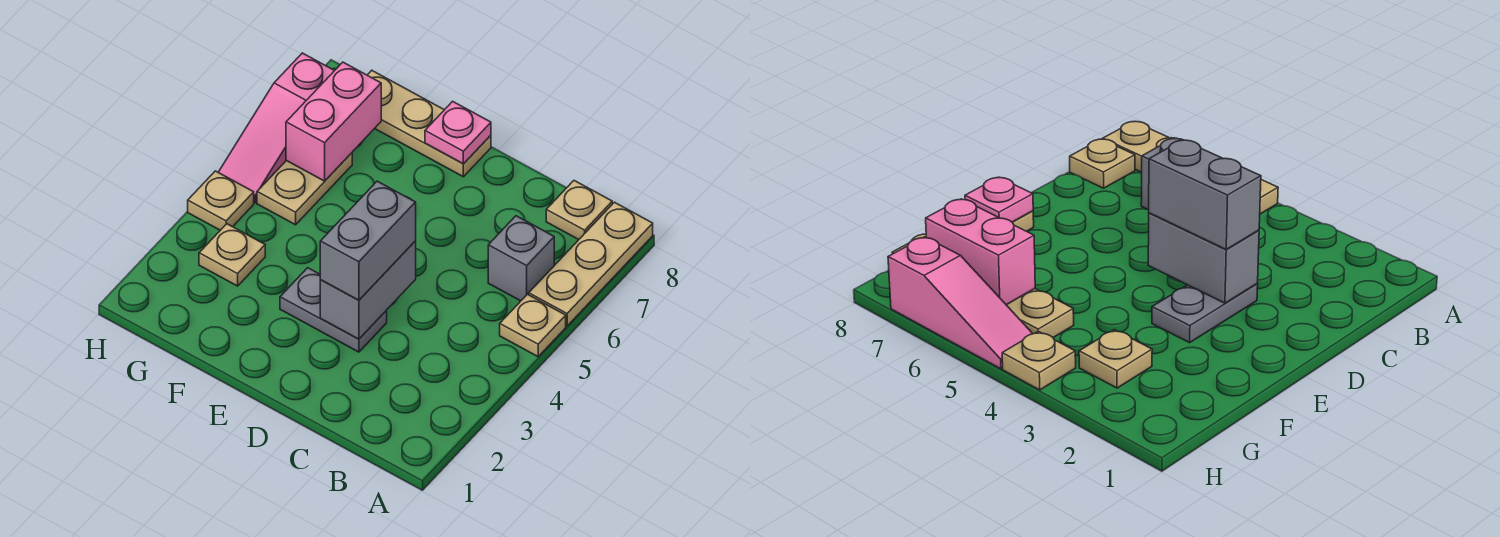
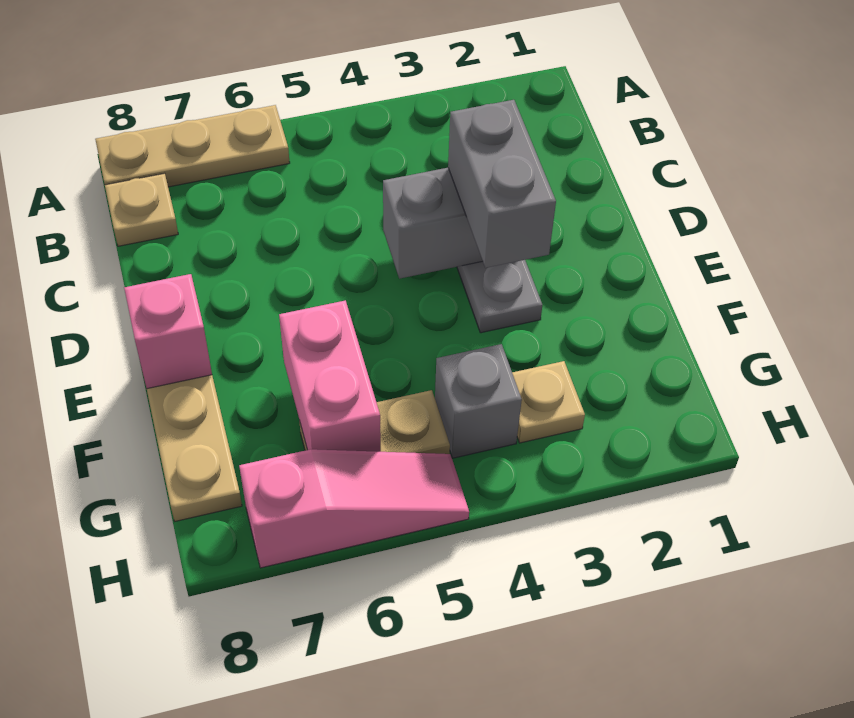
tan plate A5 level 1 -> none
grey brick B6 level 1 -> grey brick G4 level 1
grey brick D3:D4 level 3 -> grey brick D3:E3 level 3
pink plate E8 level 2 -> pink brick E8 level 2
pink brick G6:G7 level 2 -> pink brick F6:G6 level 2
tan plate H4 level 1 -> none

